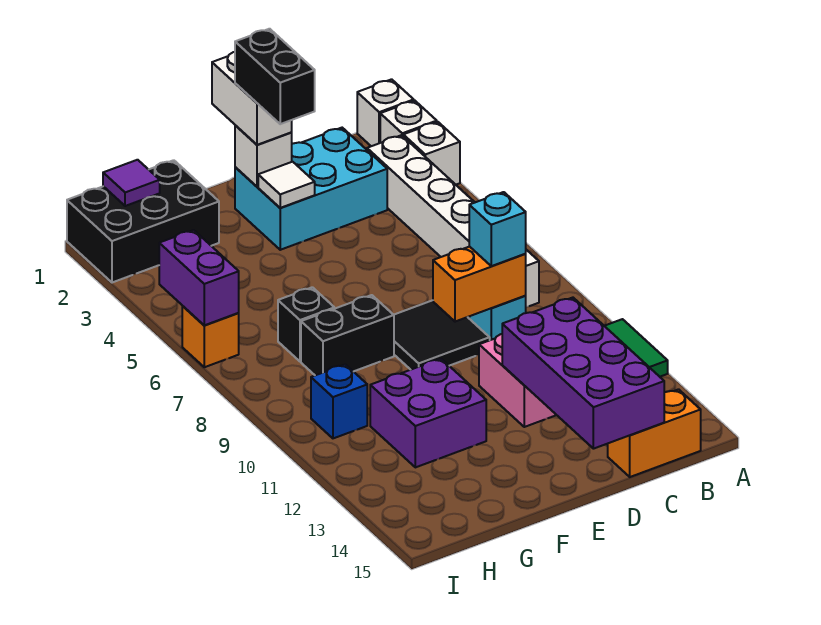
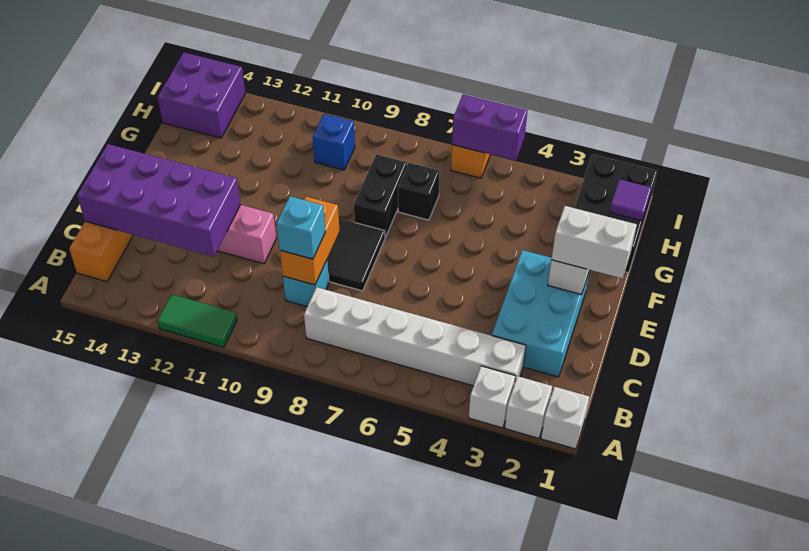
black brick E2:E3 level 4 -> none
white tile E3 level 2 -> none
purple brick F11:G12 level 1 -> purple brick H14:I15 level 1

